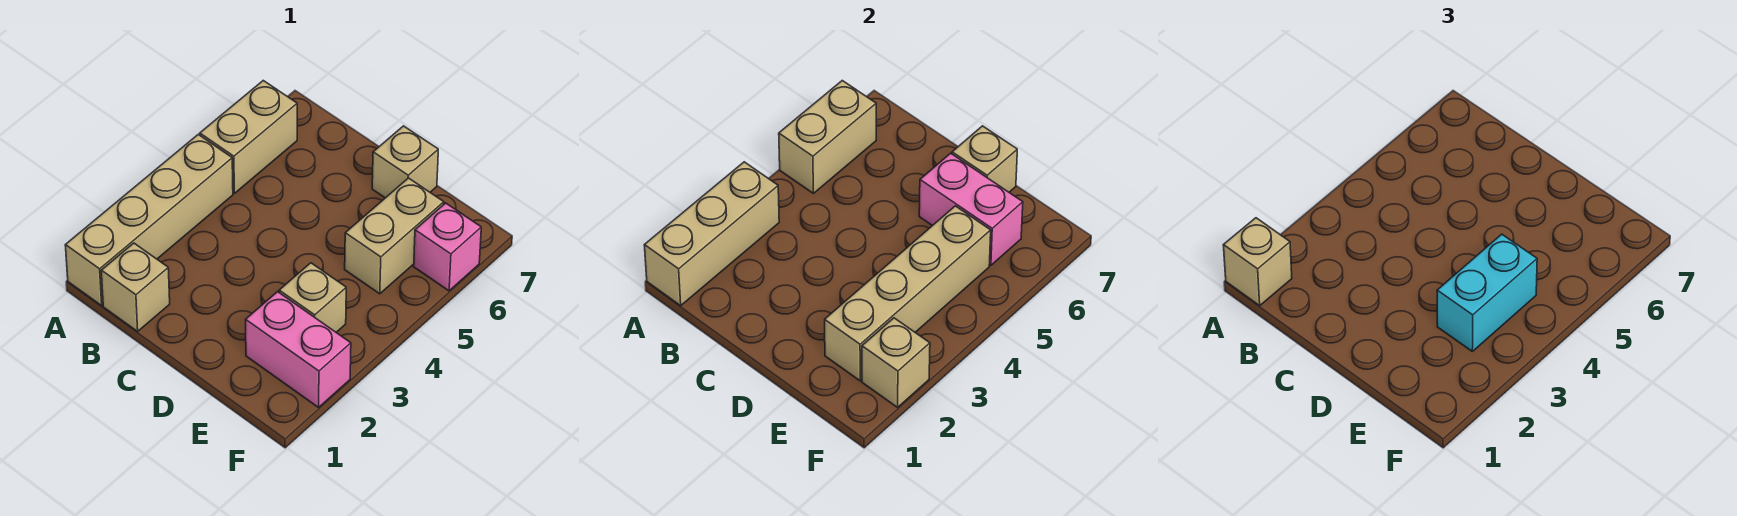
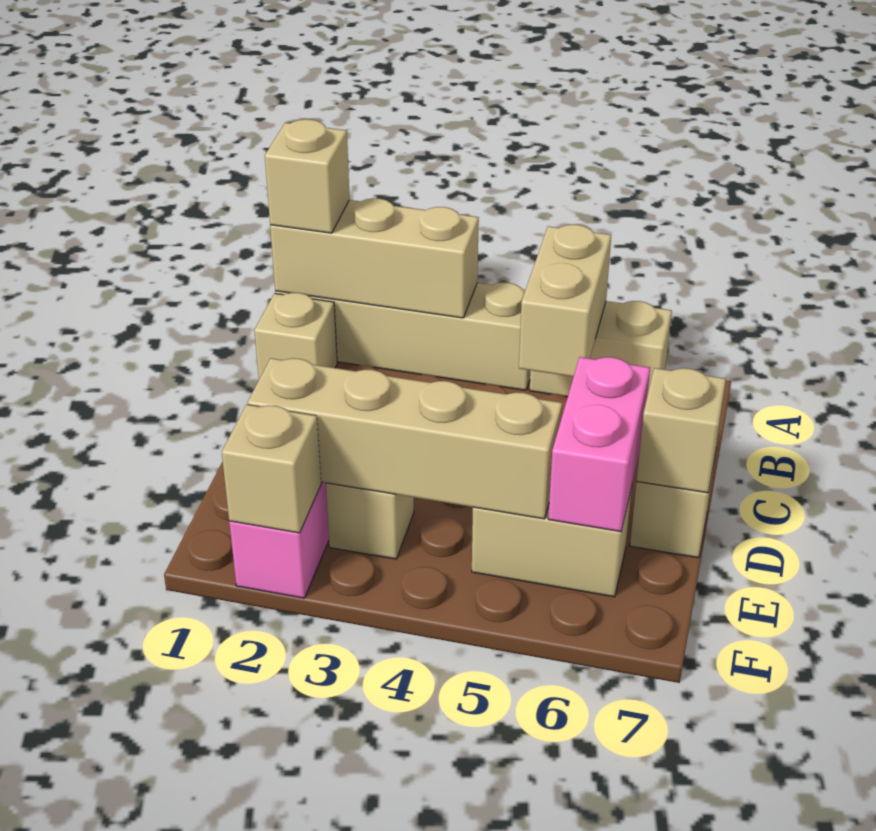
tan brick A5:A6 level 2 -> tan brick A5:B5 level 2
cyan brick E3:E4 level 3 -> none
pink brick F6 level 1 -> none

